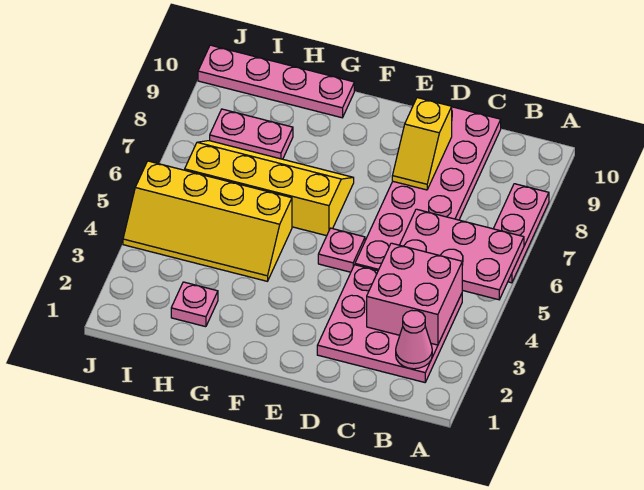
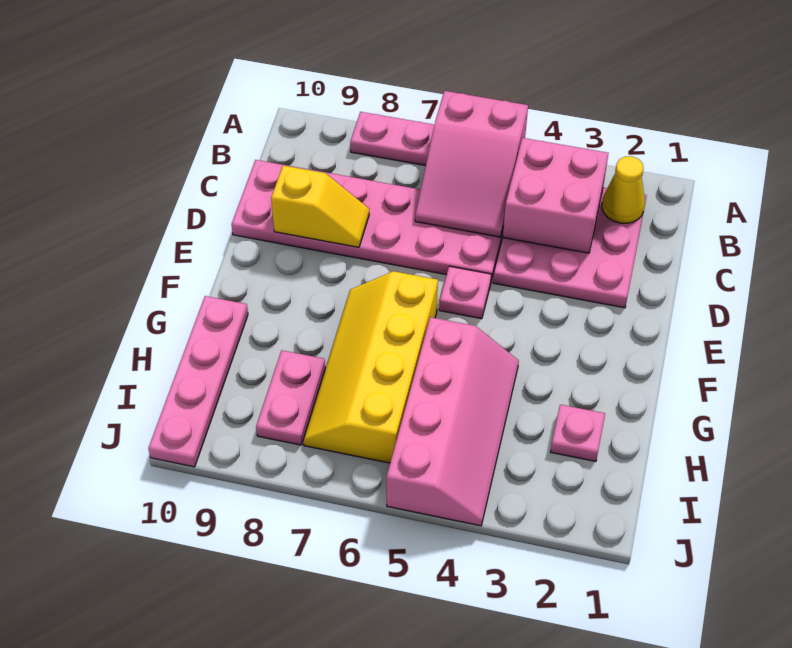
pink plate A5:C6 level 2 -> pink slope A5:C6 level 2 top A
pink cone B2 level 2 -> yellow cone B2 level 2
yellow slope G4:J5 level 1 top 5 -> pink slope G4:J5 level 1 top 5

